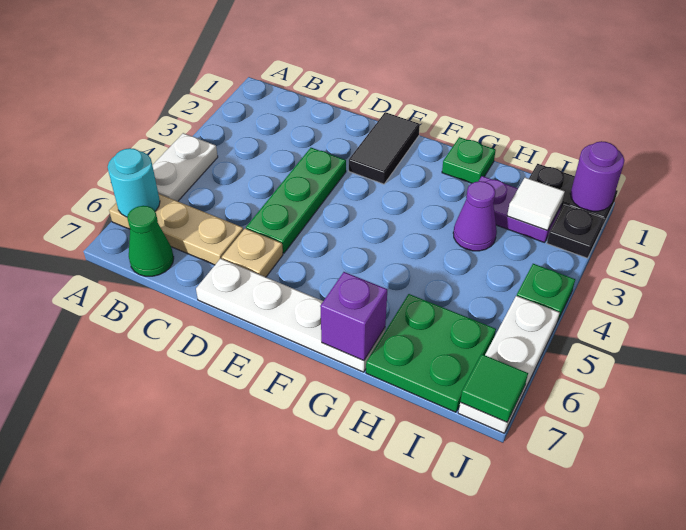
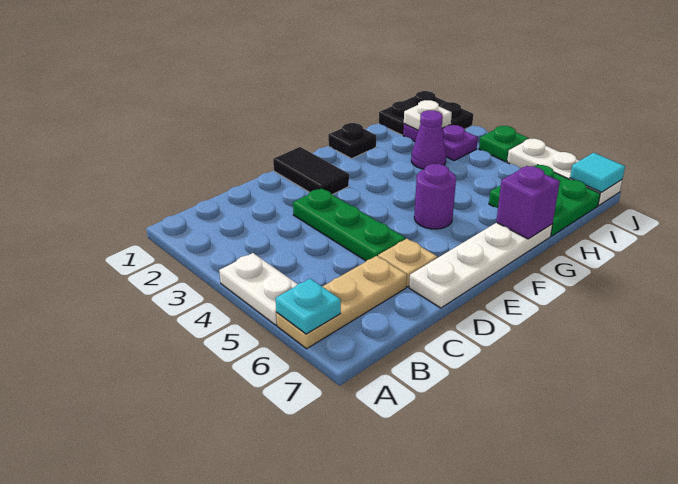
cyan round brick A6 level 2 -> cyan plate A6 level 2
green cone B7 level 1 -> none
green plate G1 level 1 -> black plate G1 level 1
purple plate H2:I2 level 1 -> purple plate I2:I3 level 1
white tile I2 level 2 -> white plate I2 level 2
purple round brick J1 level 2 -> purple round brick F5 level 1
green tile J7 level 2 -> cyan tile J7 level 2

